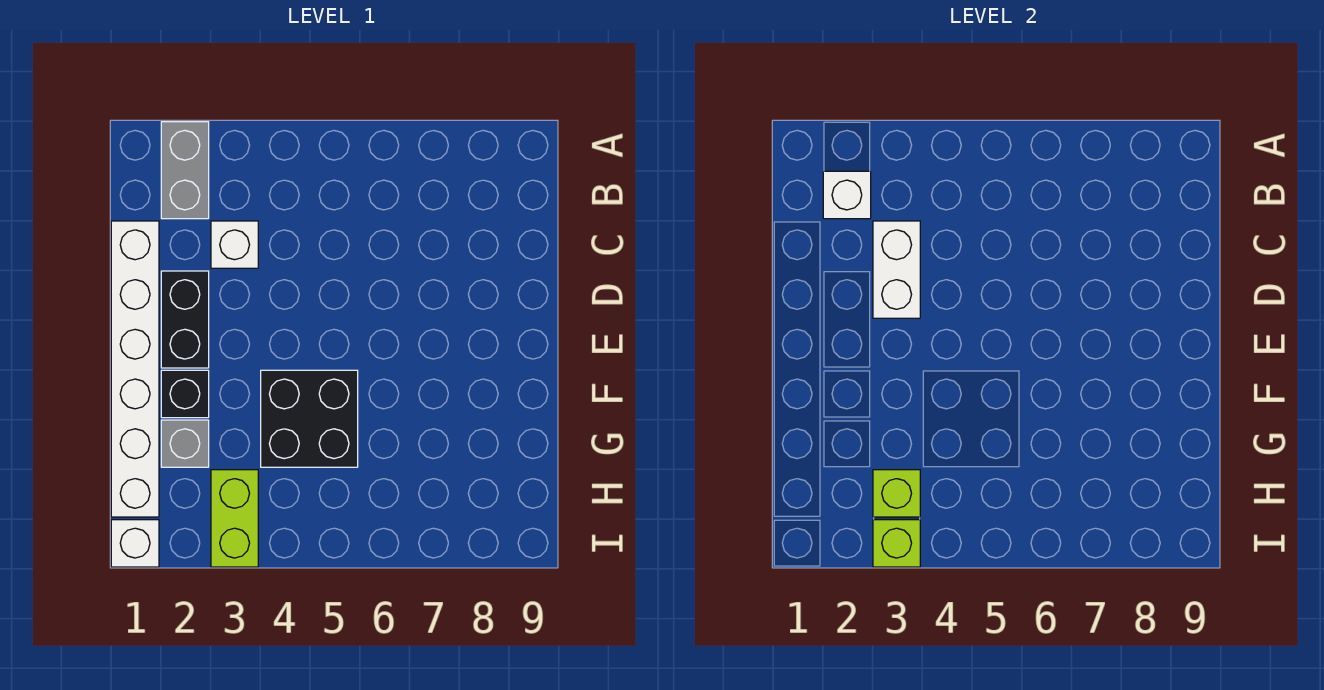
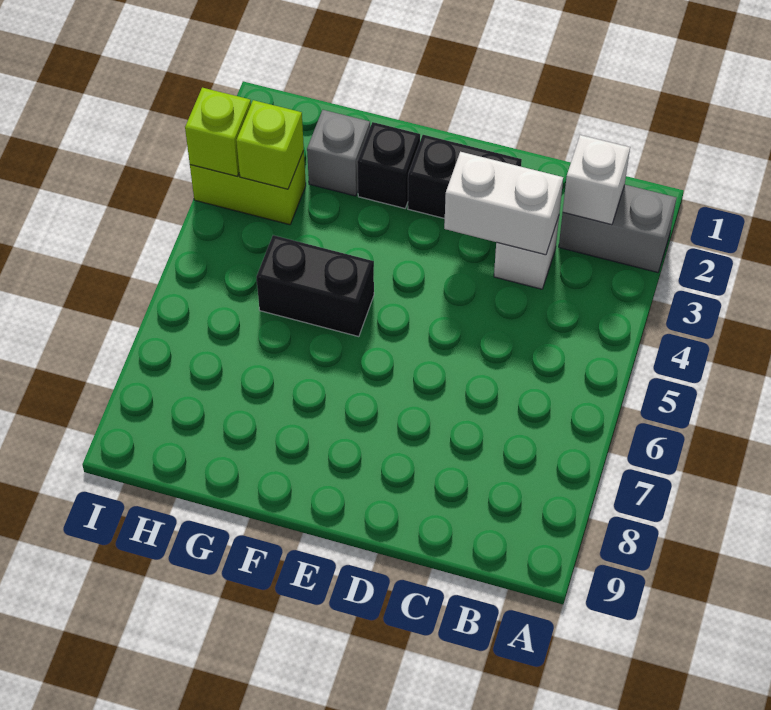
white brick C1:H1 level 1 -> none
black brick F4:G5 level 1 -> black brick F5:G5 level 1
white brick I1 level 1 -> none

